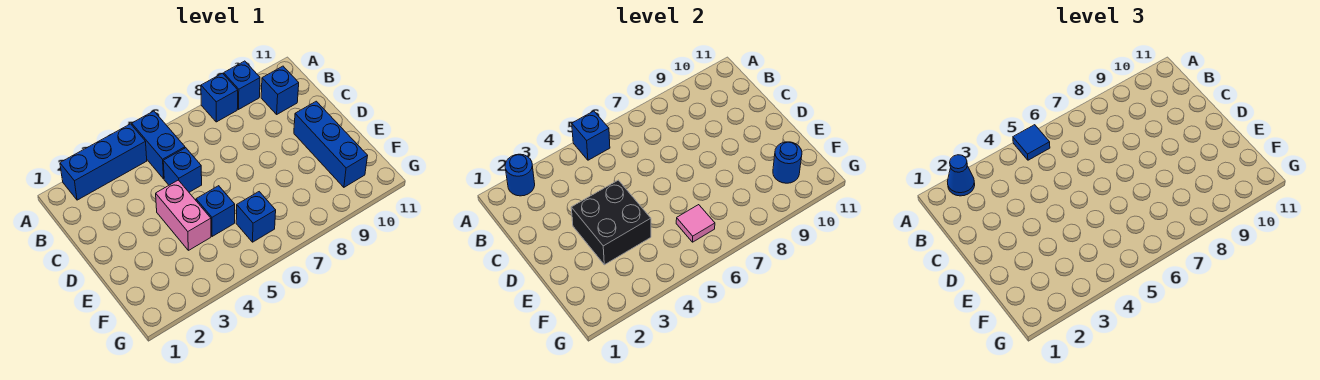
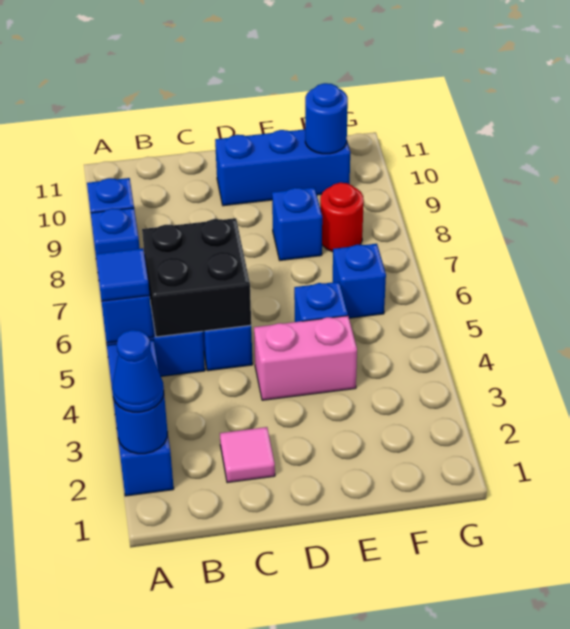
blue brick B10 level 1 -> blue brick E8 level 1
black brick D3:E4 level 2 -> black brick B5:C6 level 2
pink tile F6 level 2 -> pink tile C2 level 1
none -> red round brick F8 level 1

